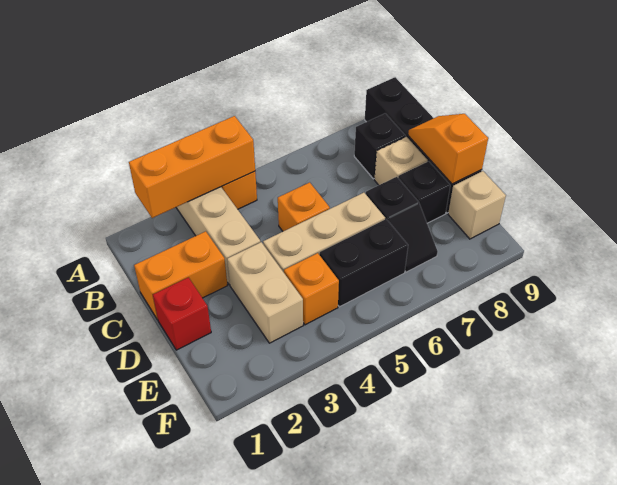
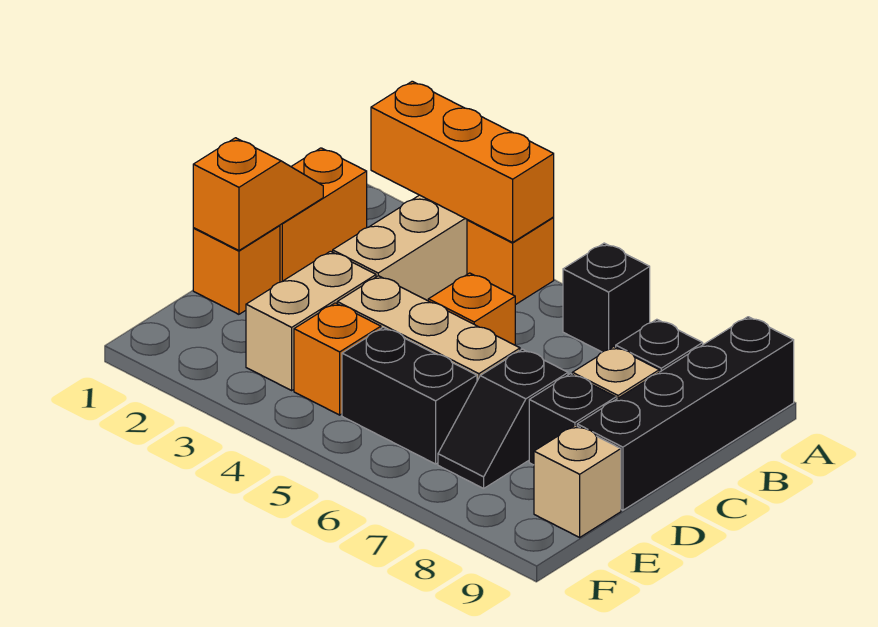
none -> black brick A6 level 1
orange brick C1:C2 level 1 -> orange brick B1:C1 level 1
orange slope C9:D9 level 2 top D -> orange slope C1:D1 level 2 top D
red brick D1 level 1 -> orange brick D1 level 1

